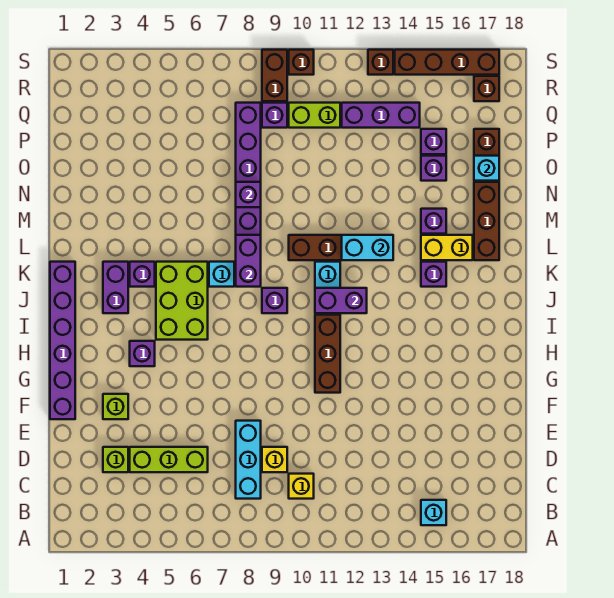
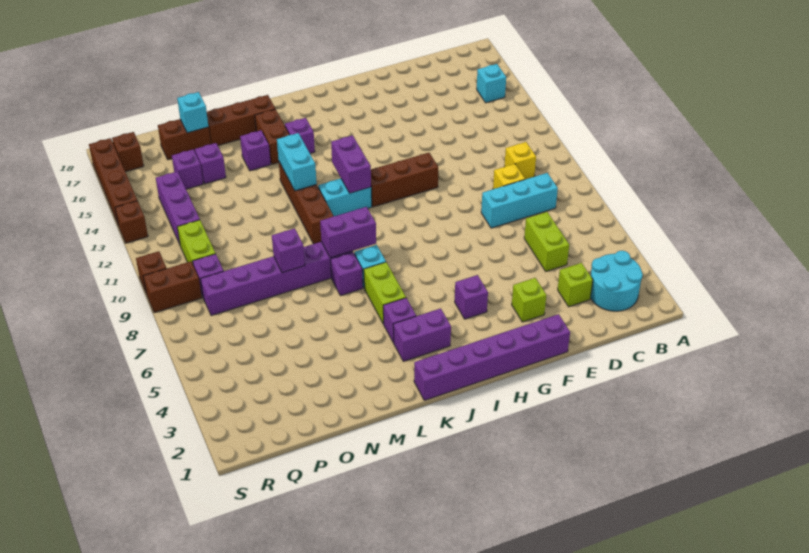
none -> cyan round brick B2:C3 level 1
lime brick D4:D6 level 1 -> lime brick D5:D6 level 1
lime brick I5:K6 level 1 -> lime brick K5:K6 level 1
purple brick J9 level 1 -> purple brick L7 level 1
yellow brick L15:L16 level 1 -> brown brick L15:L16 level 1

